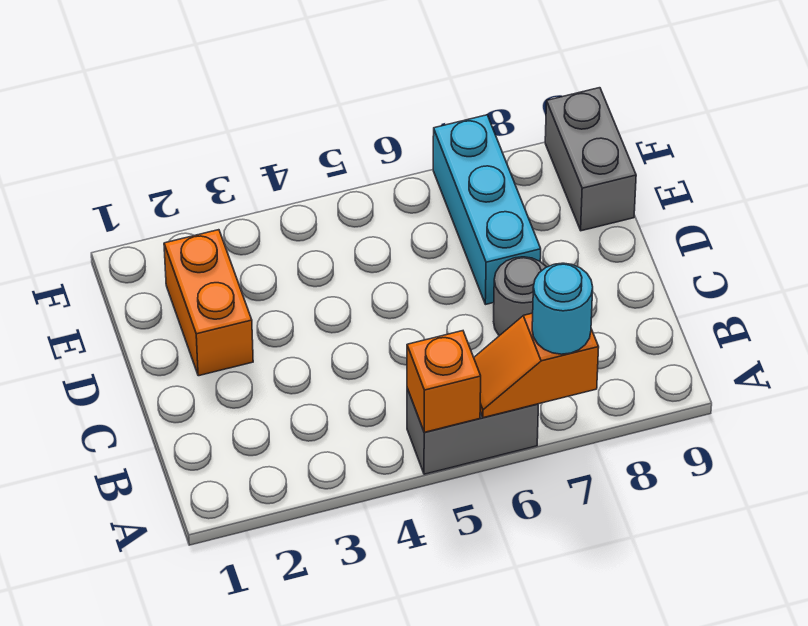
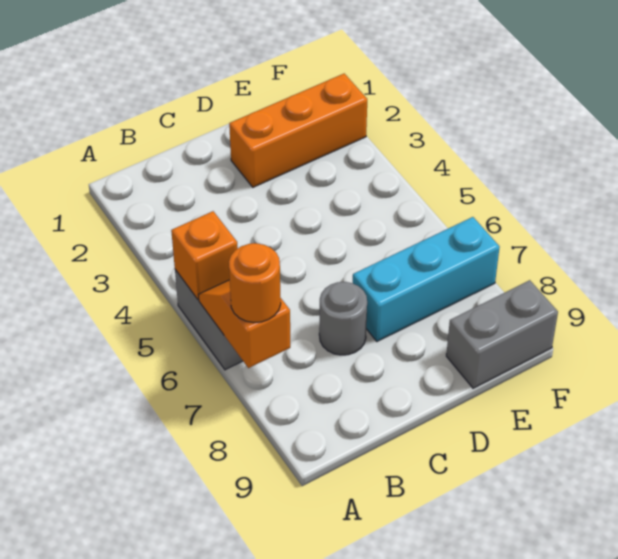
cyan round brick A7 level 3 -> orange round brick A7 level 3
orange brick D2:E2 level 1 -> orange brick D2:F2 level 1

